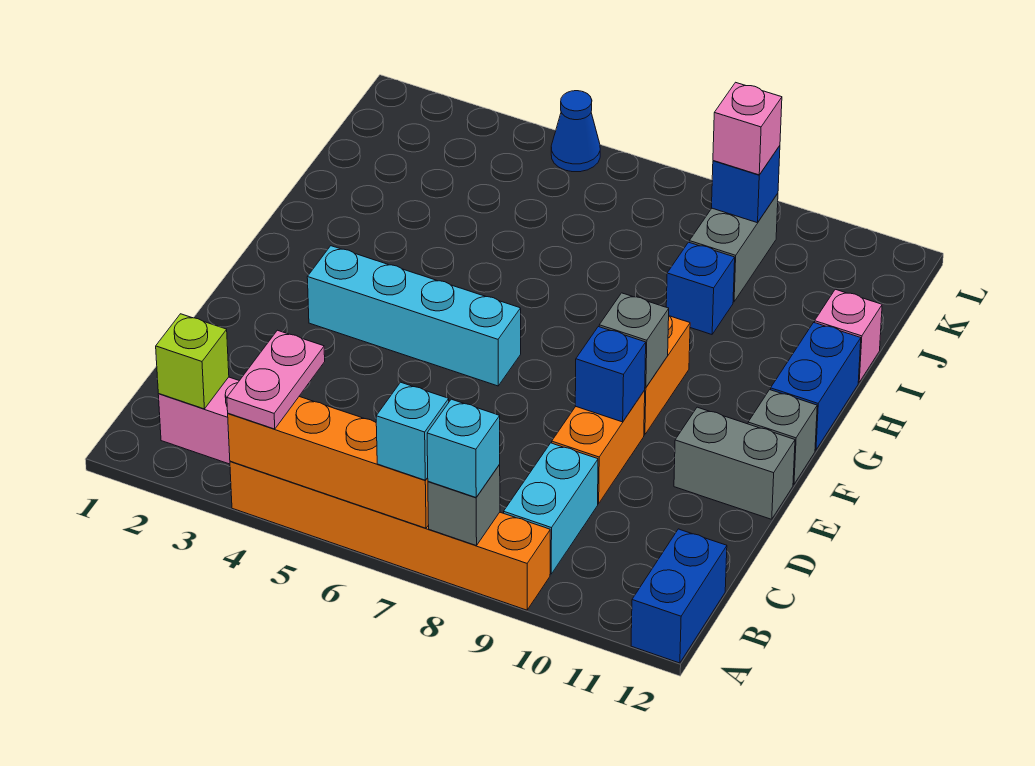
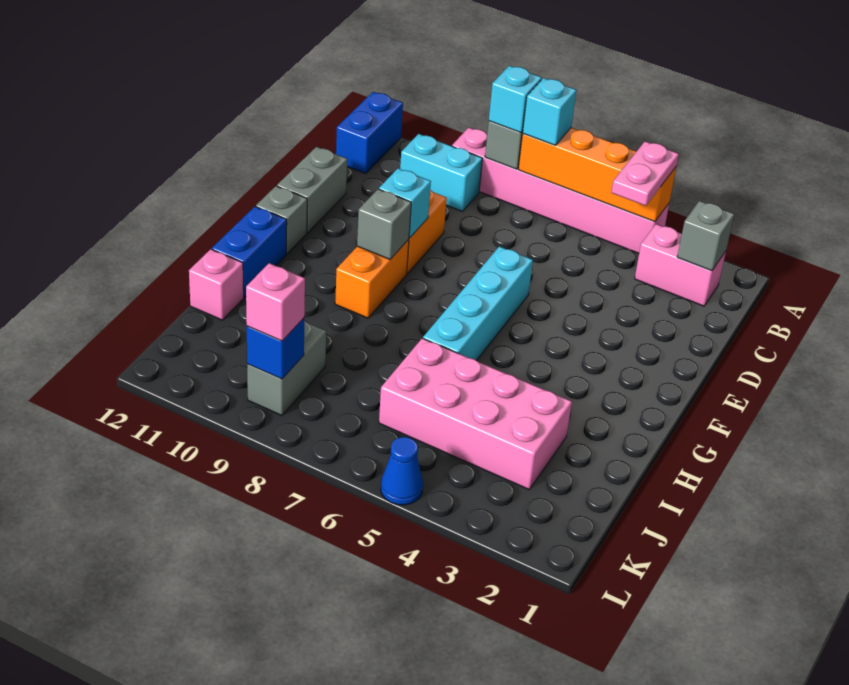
orange brick A4:A9 level 1 -> pink brick A4:A9 level 1
lime brick B2 level 2 -> grey brick B2 level 2
cyan brick B9:C9 level 1 -> cyan brick B9:B10 level 1
blue brick E9 level 2 -> cyan brick E9 level 2
grey brick E11:E12 level 1 -> grey brick D12:E12 level 1
cyan brick F3:F6 level 1 -> cyan brick E6:H6 level 1
none -> pink brick I3:J6 level 1
blue brick I9 level 1 -> none

